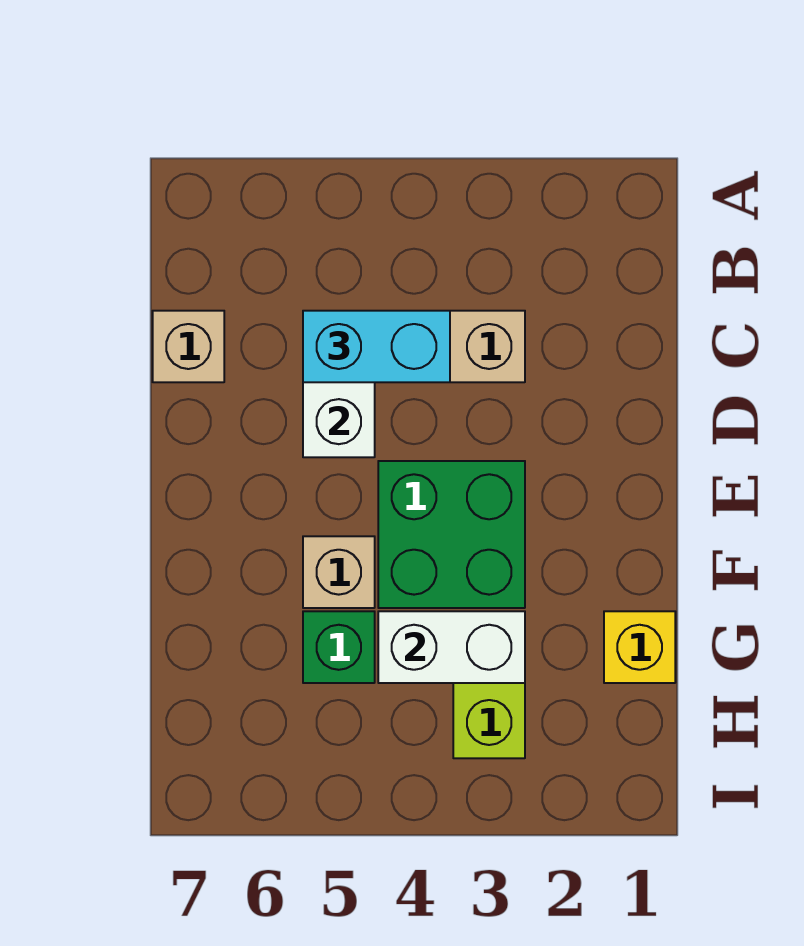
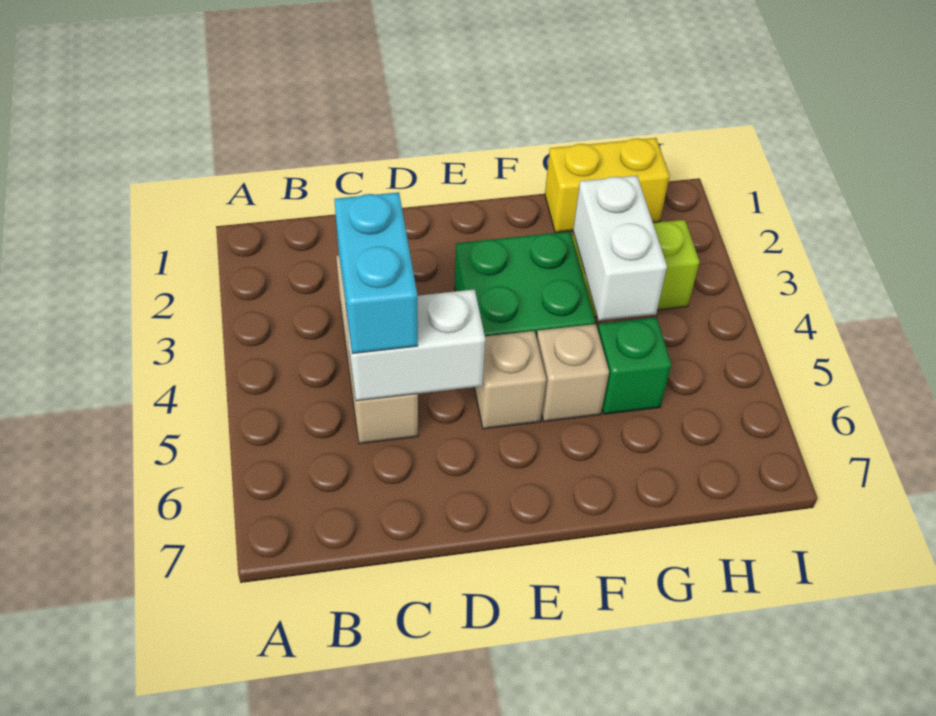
tan brick C7 level 1 -> tan brick E5 level 1
yellow brick G1 level 1 -> yellow brick G1:H1 level 1

